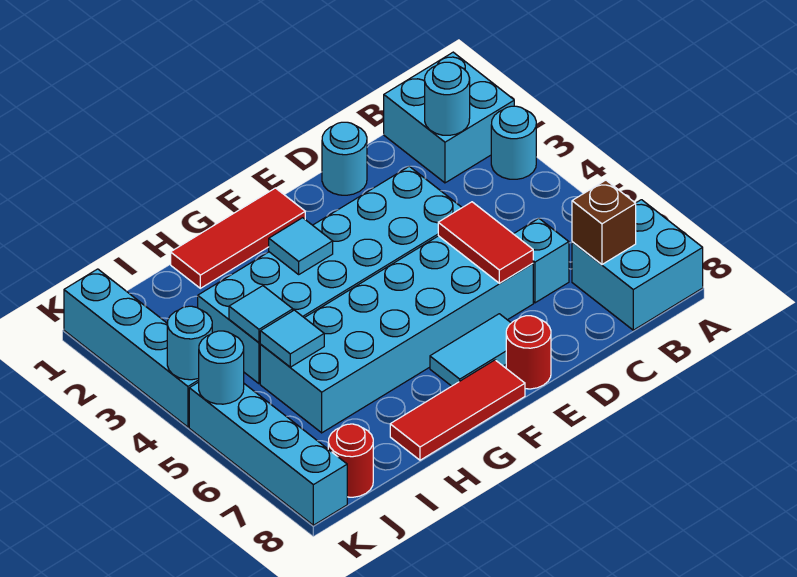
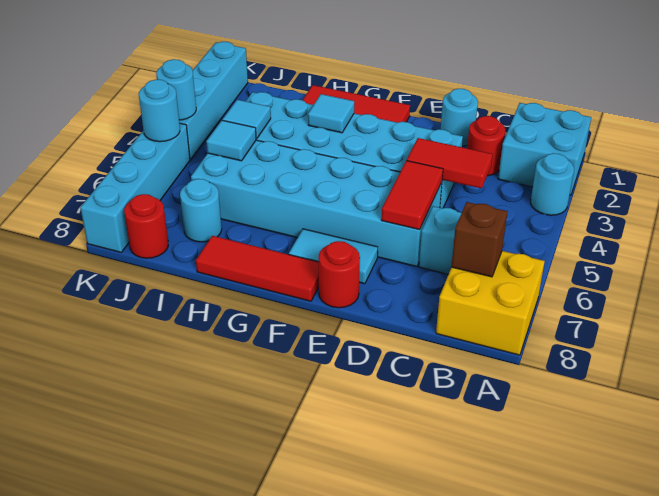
cyan brick A7:B8 level 1 -> yellow brick A7:B8 level 1
cyan round brick B2 level 2 -> cyan round brick I7 level 1
none -> red round brick C2 level 1
none -> red tile C4:D4 level 2

